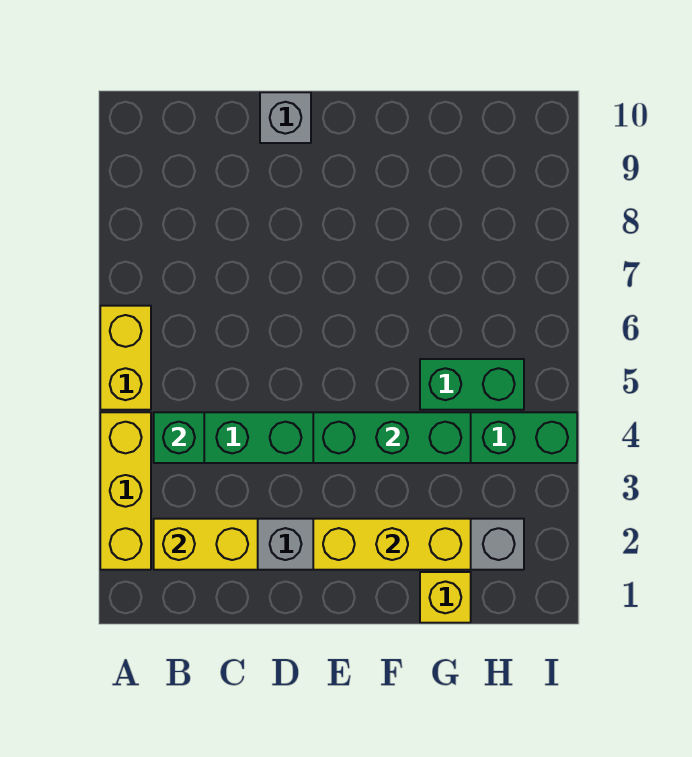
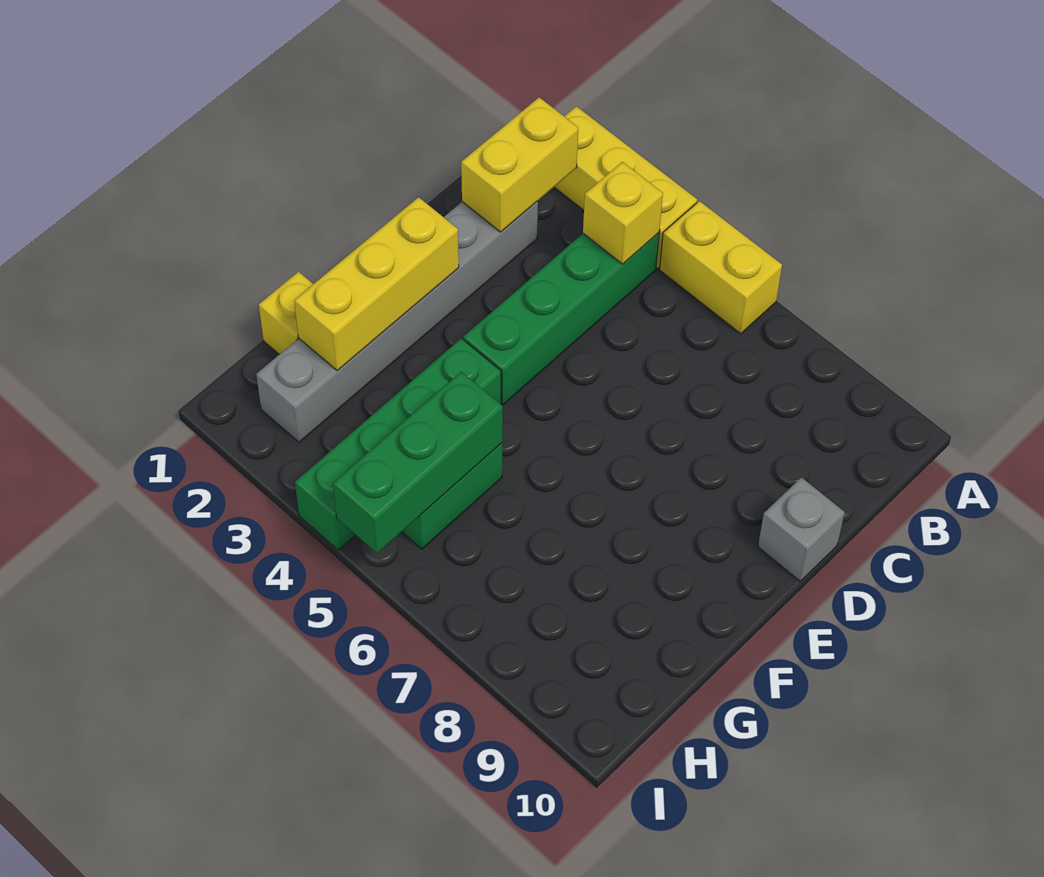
green brick B4 level 2 -> yellow brick B4 level 2
green brick E4:G4 level 2 -> green brick G5:I5 level 2

